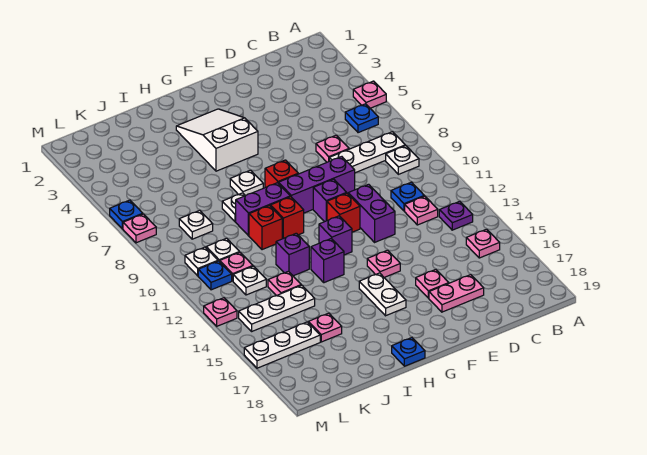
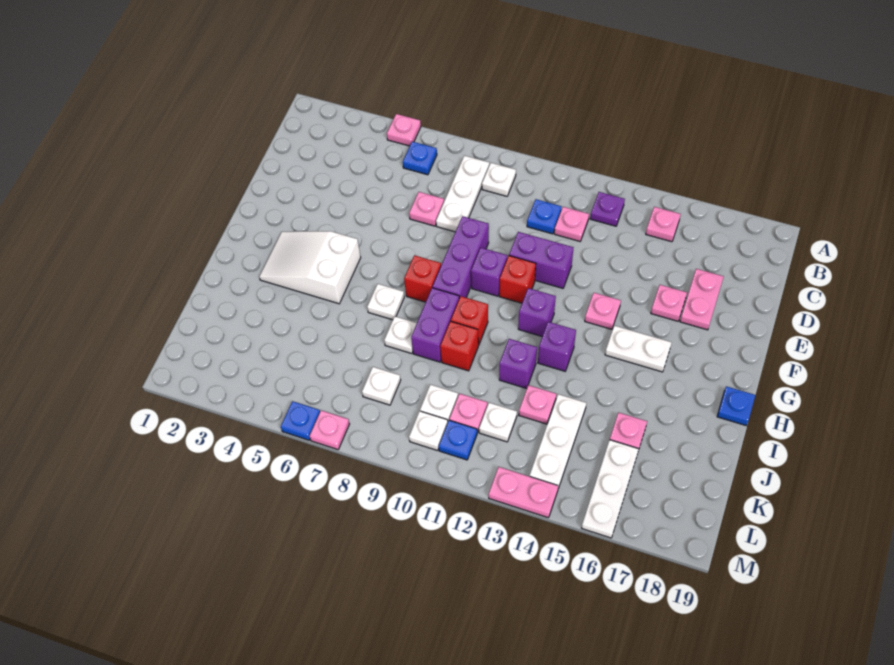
pink plate M13 level 1 -> pink plate M13:M14 level 1

